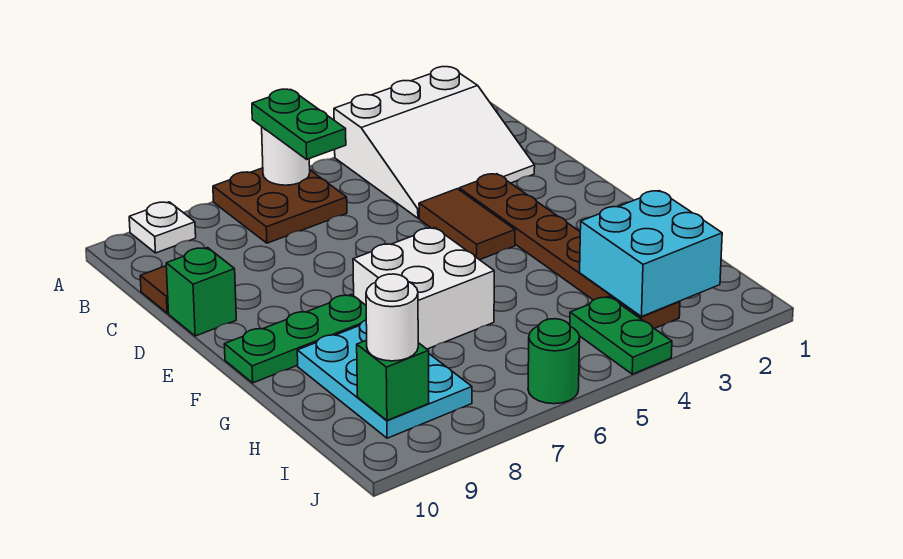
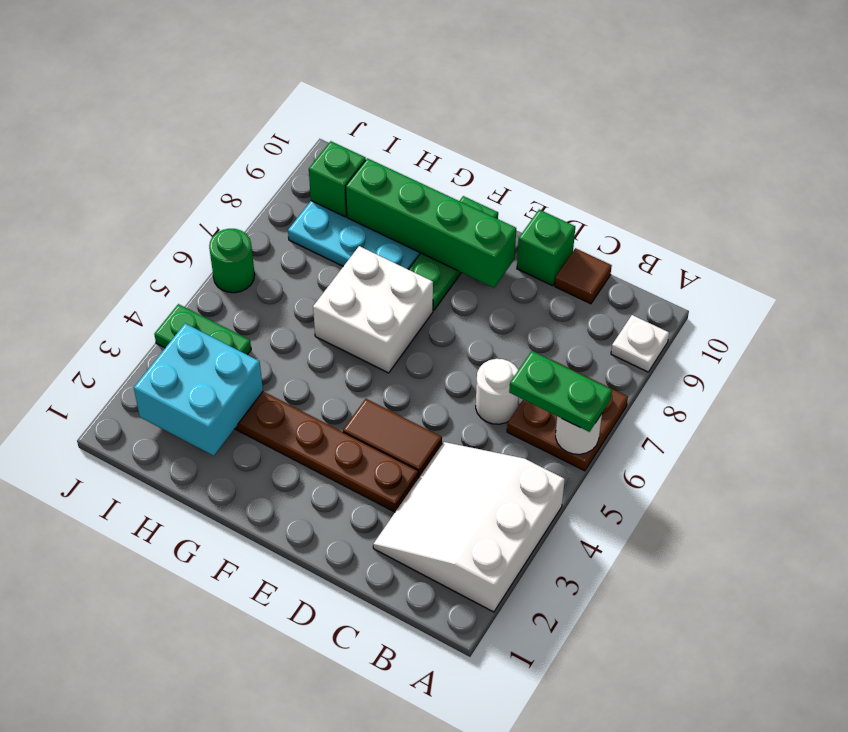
none -> green brick E9:H9 level 2
white round brick I9 level 3 -> white round brick C6 level 1

